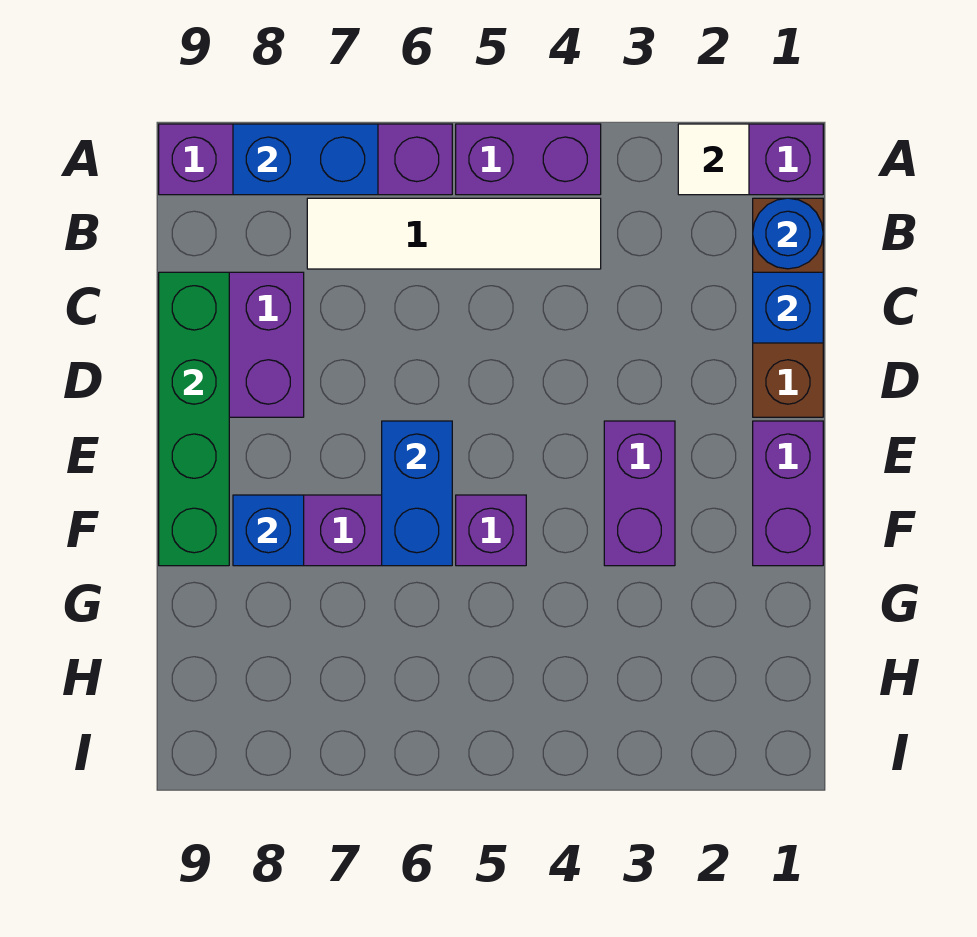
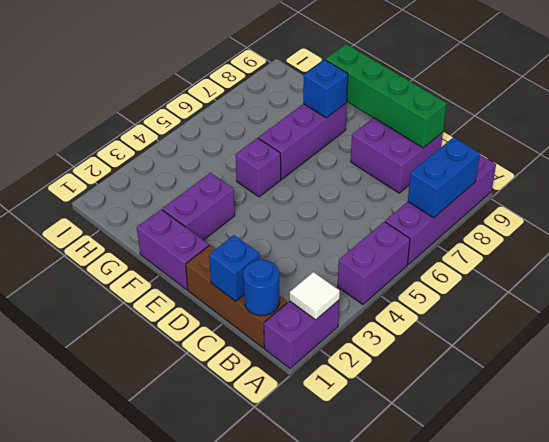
white tile B4:B7 level 1 -> none
purple brick E3:F3 level 1 -> purple brick F2:F3 level 1
blue brick E6:F6 level 2 -> none

